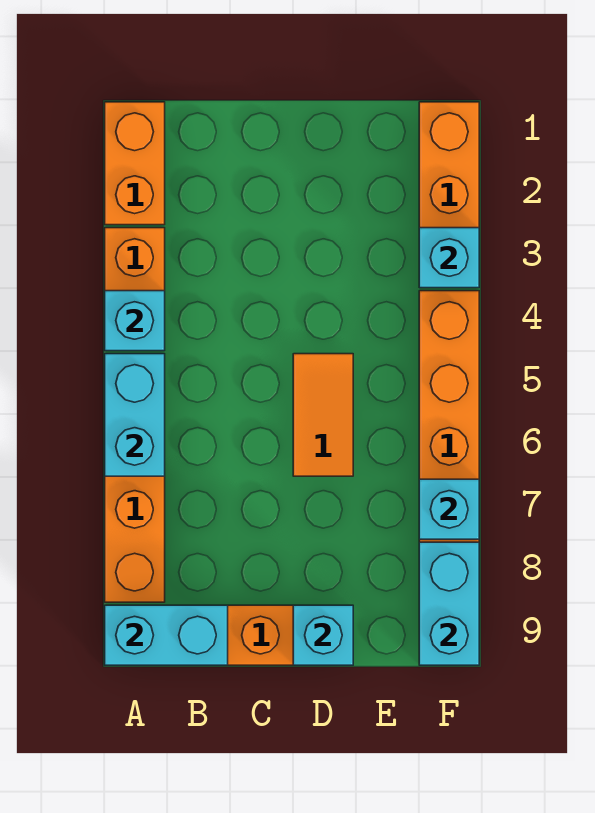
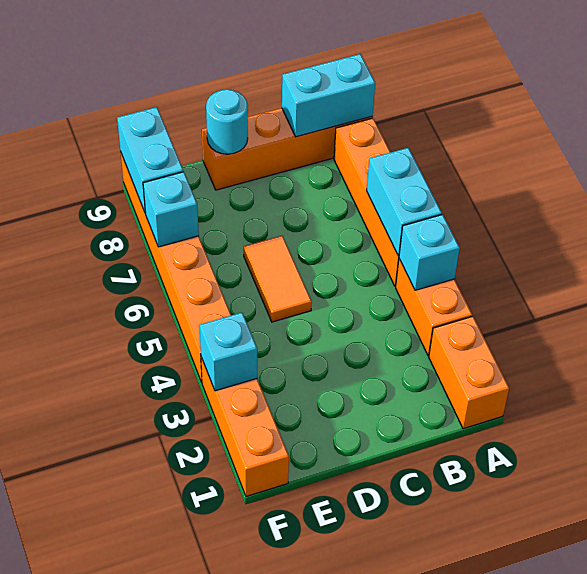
cyan brick D9 level 2 -> cyan round brick D9 level 2

